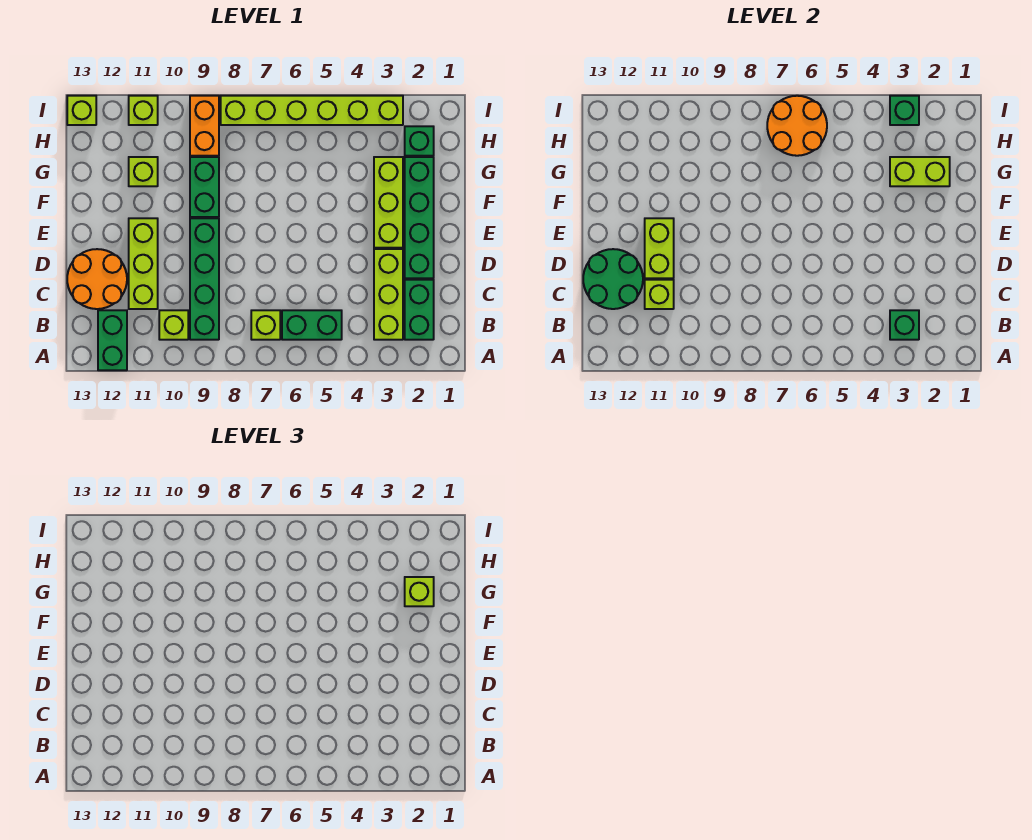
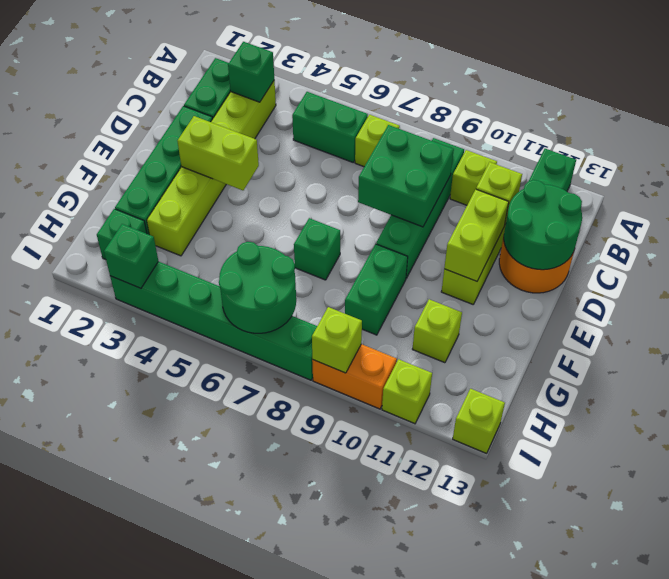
none -> green brick C8:D9 level 2
none -> green brick F7 level 1
lime brick G2:G3 level 2 -> lime brick E3:E4 level 2
lime brick G2 level 3 -> lime brick I9 level 2
orange round brick H6:I7 level 2 -> green round brick H6:I7 level 2
orange brick H9:I9 level 1 -> orange brick I9:I10 level 1
lime brick I3:I8 level 1 -> green brick I3:I8 level 1

